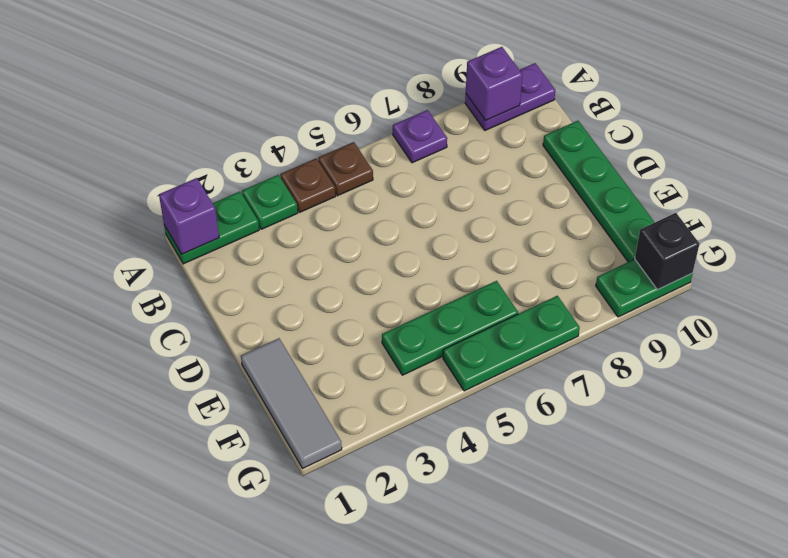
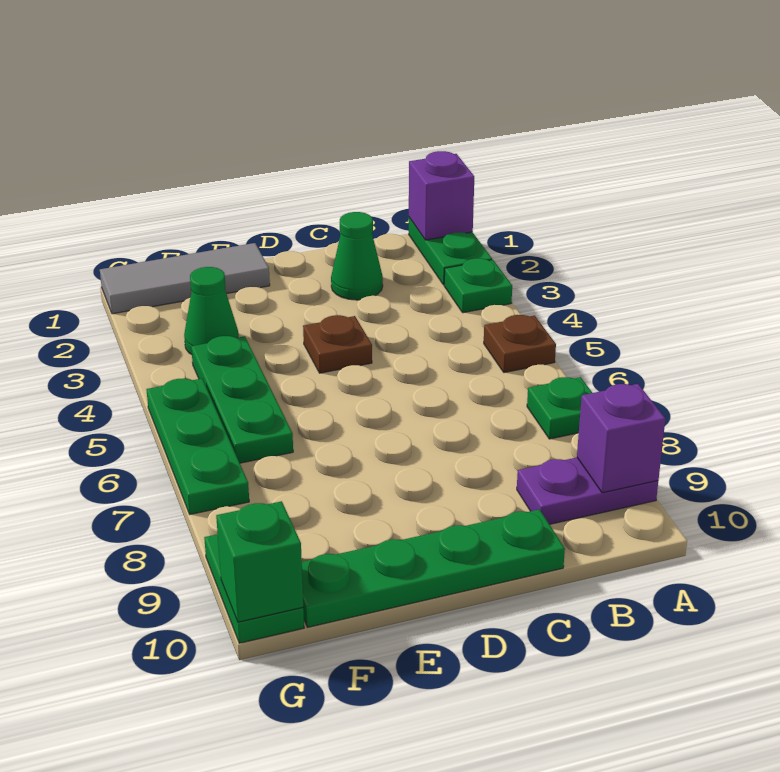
brown plate A4 level 1 -> brown plate D4 level 1
purple plate A7 level 1 -> green plate A7 level 1
purple plate A9:A10 level 1 -> purple plate A9:B9 level 1
none -> green cone C2 level 1
none -> green cone F3 level 1
black brick G10 level 2 -> green brick G10 level 2

